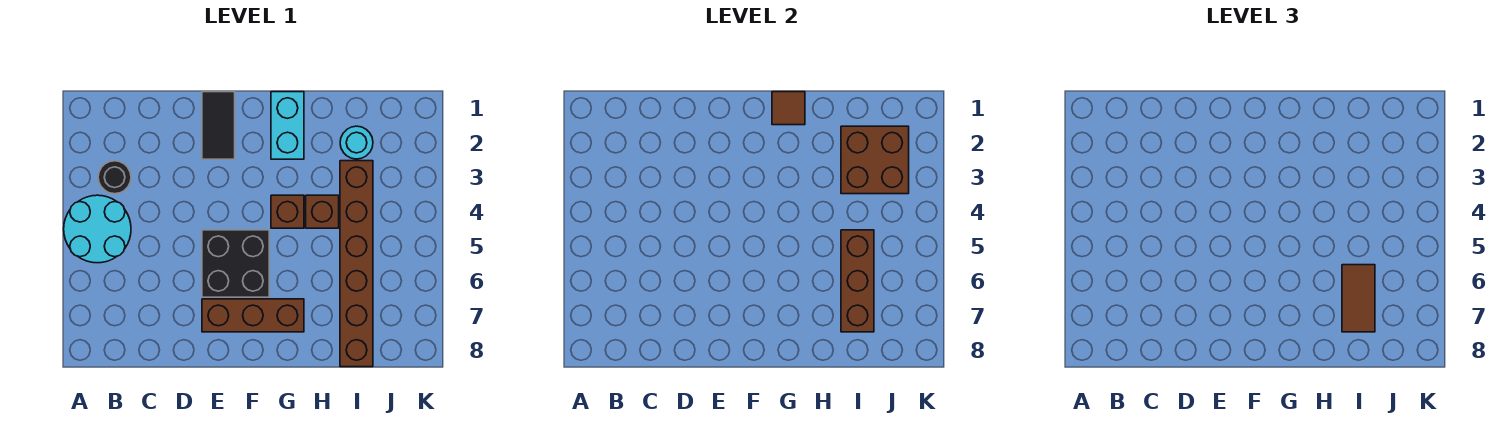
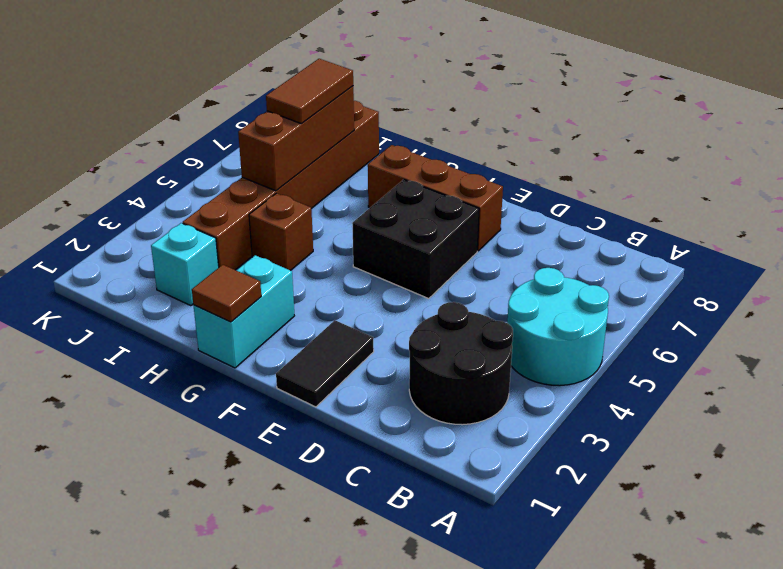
black round brick B3 level 1 -> black round brick B2:C3 level 1
brown brick G4 level 1 -> none
cyan round brick I2 level 1 -> cyan brick I2 level 1
brown brick I2:J3 level 2 -> none

